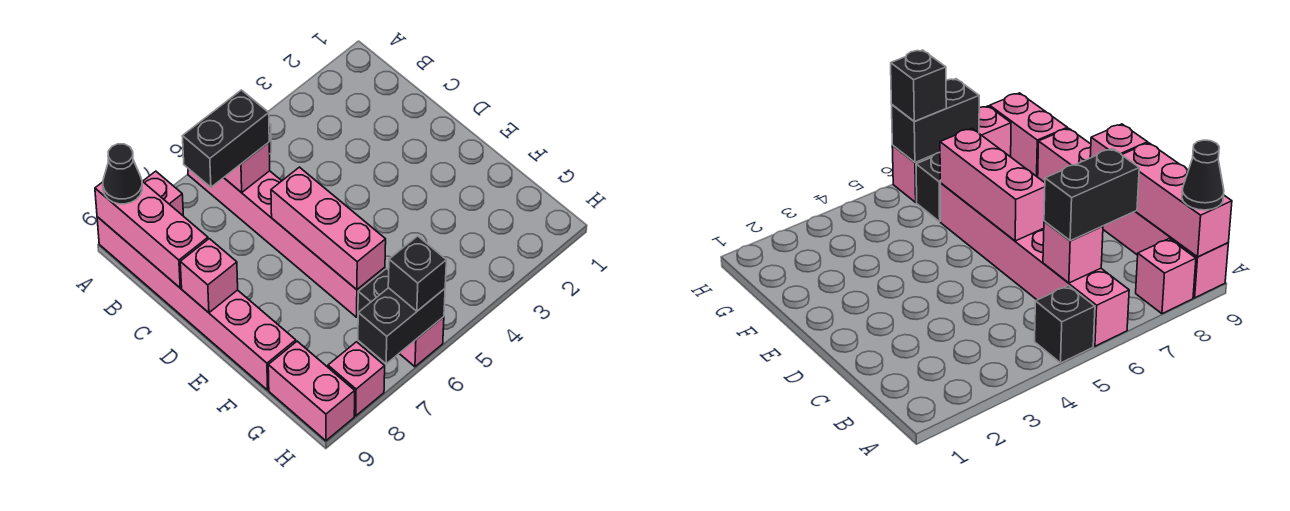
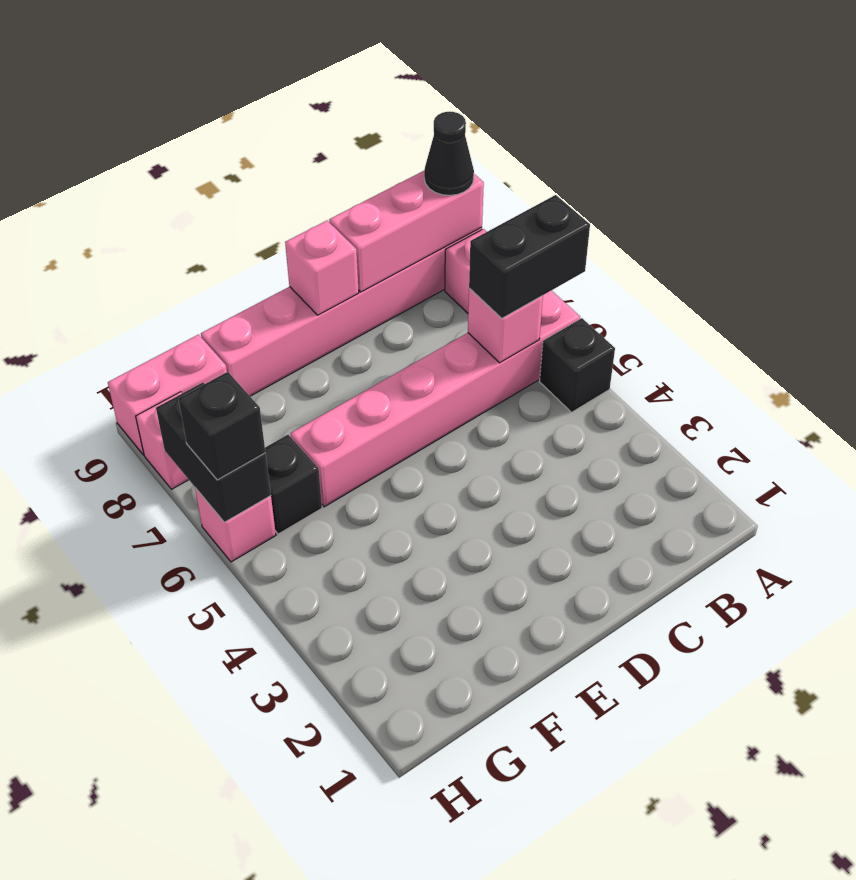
black brick B6:B7 level 3 -> black brick A6:B6 level 3
pink brick D6:F6 level 2 -> none

